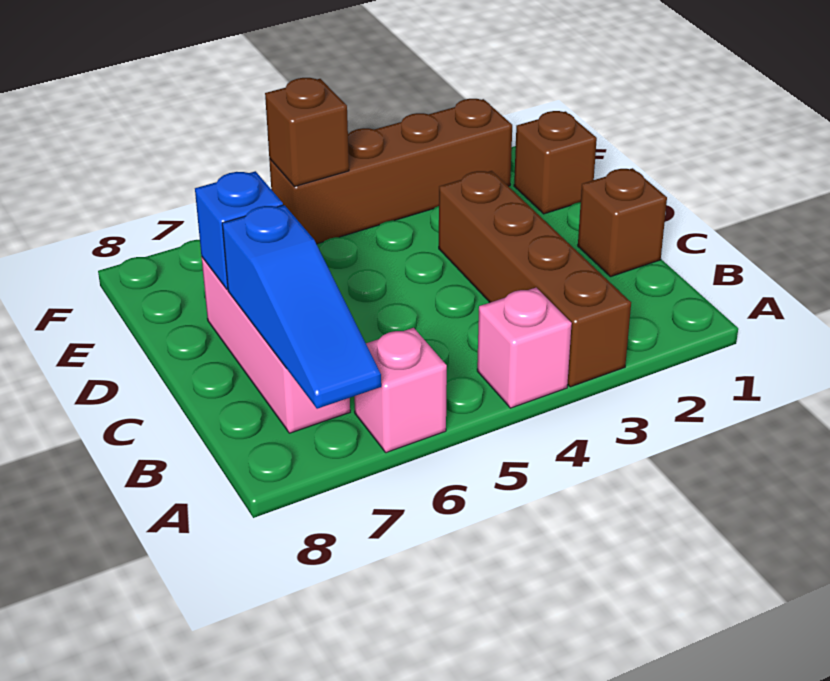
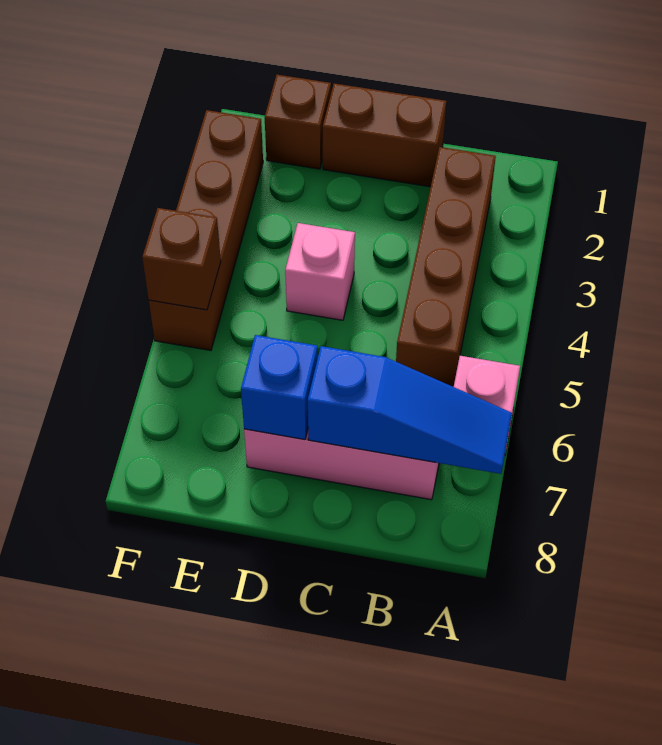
brown brick A3:D3 level 1 -> brown brick B2:B5 level 1
pink brick A4 level 1 -> pink brick D4 level 1
brown brick C1 level 1 -> brown brick C1:D1 level 1

